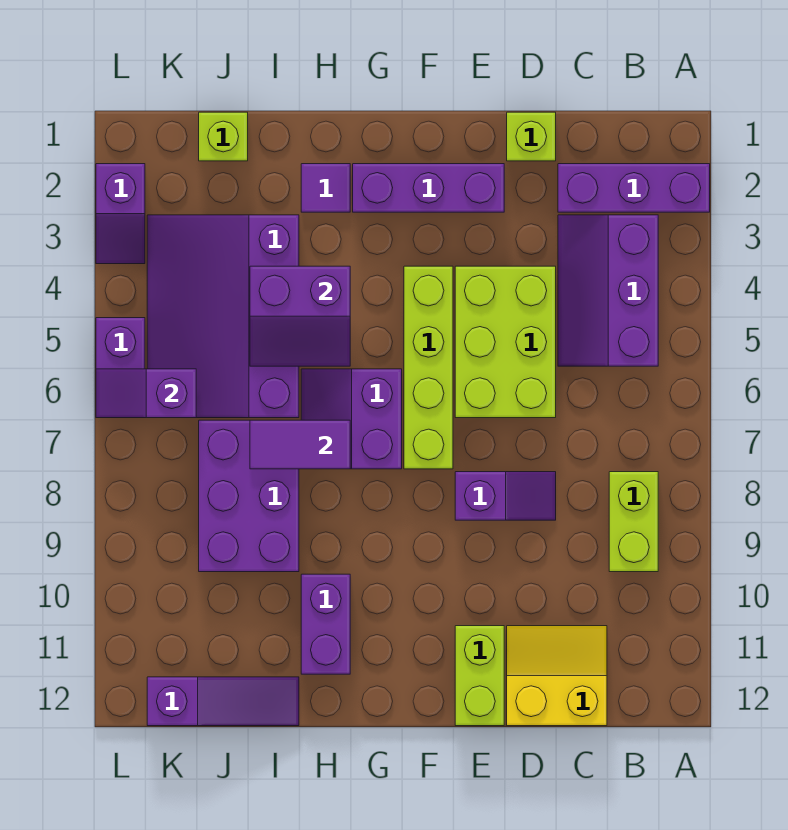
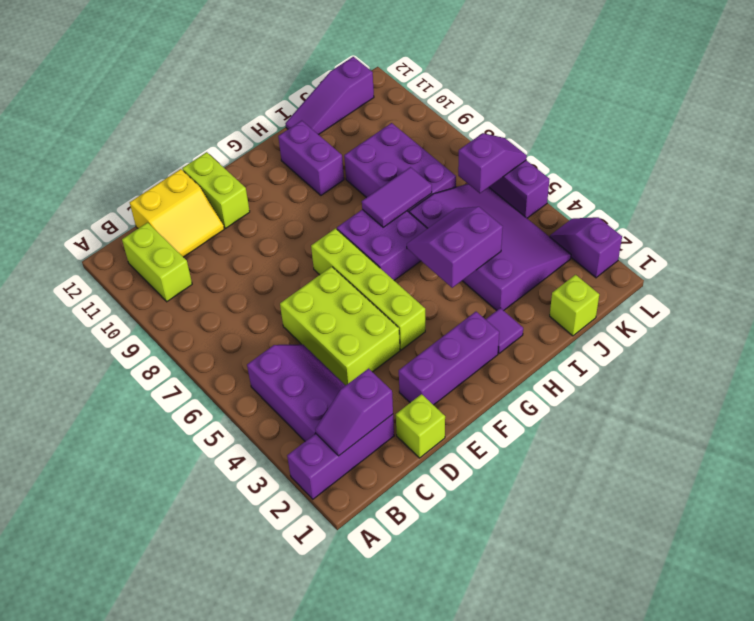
lime brick B8:B9 level 1 -> lime brick B10:B11 level 1
purple slope D8:E8 level 1 top E -> purple slope B2:C2 level 2 top C
purple slope G6:H7 level 1 top G -> purple brick G6:H7 level 1

